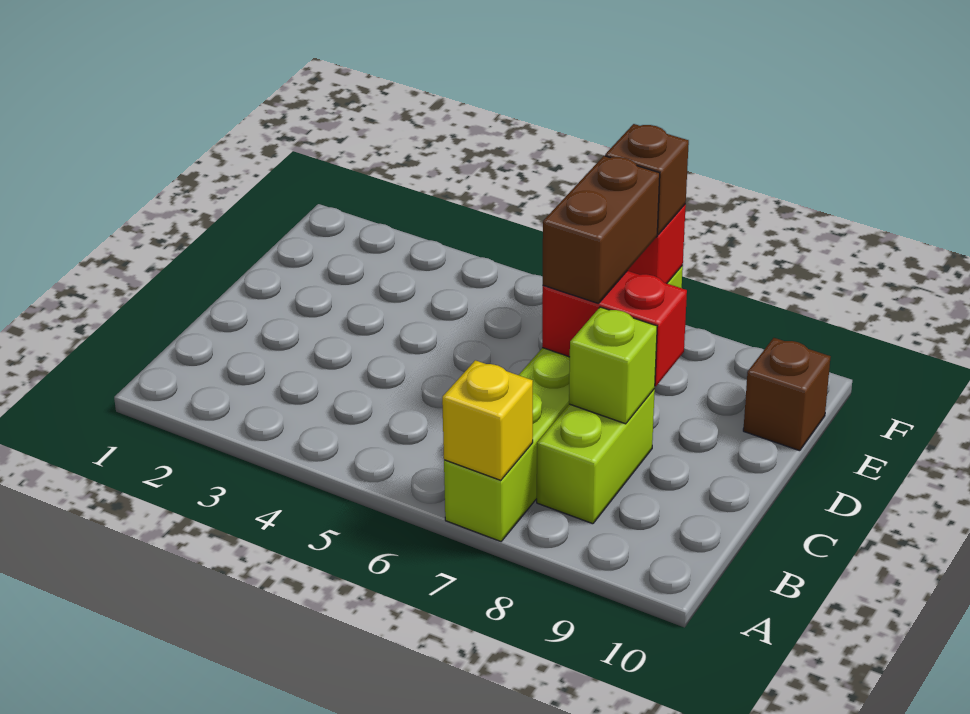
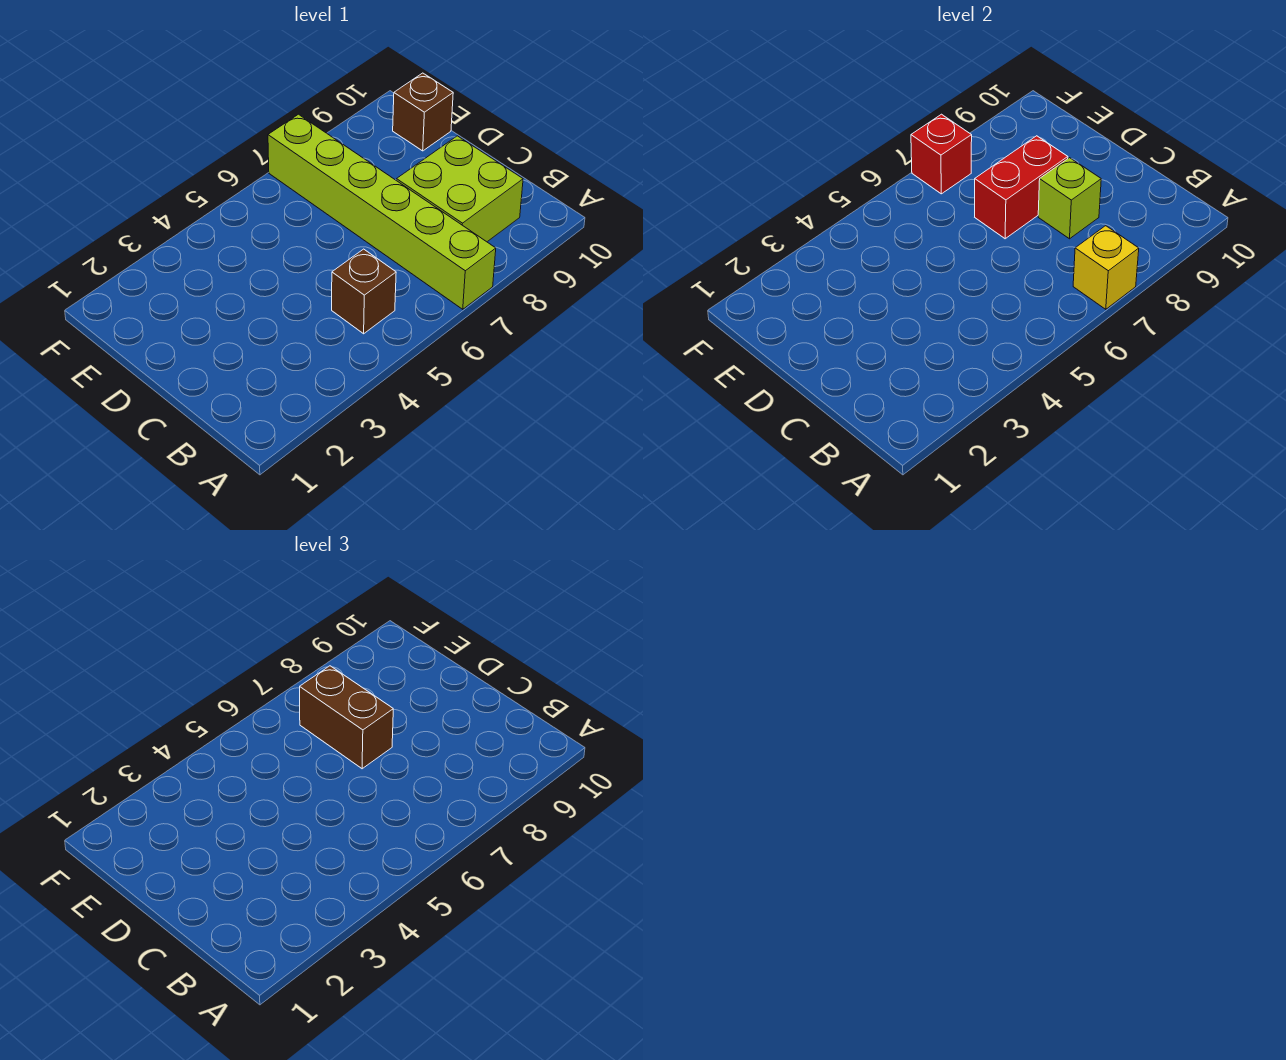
lime brick B8:C8 level 1 -> lime brick B8:C9 level 1
brown brick F7 level 3 -> brown brick B5 level 1

